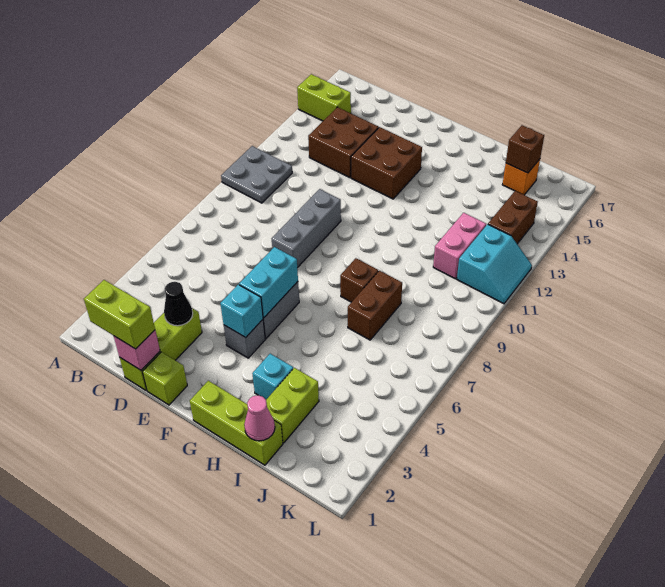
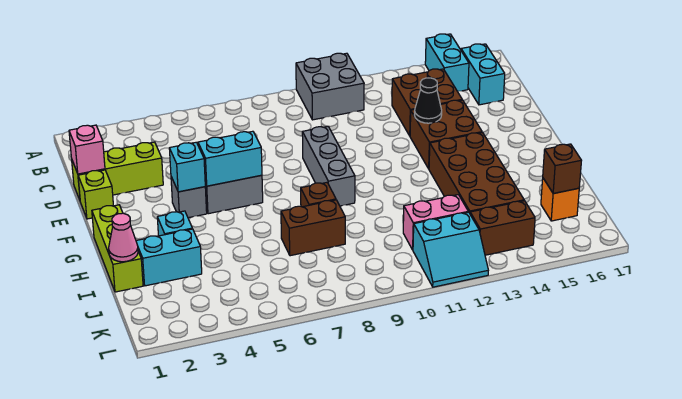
grey plate A10:B11 level 1 -> grey brick A10:B11 level 1
lime brick A15:B15 level 1 -> cyan brick A15:B15 level 1
none -> cyan brick B16:C16 level 1
lime brick C1:D1 level 3 -> none
black cone D3 level 2 -> black cone E13 level 2
grey brick E8:E10 level 1 -> grey brick E9:G9 level 1
none -> brown brick G13:J14 level 1
lime brick I2:I3 level 1 -> cyan brick I2:I3 level 1

